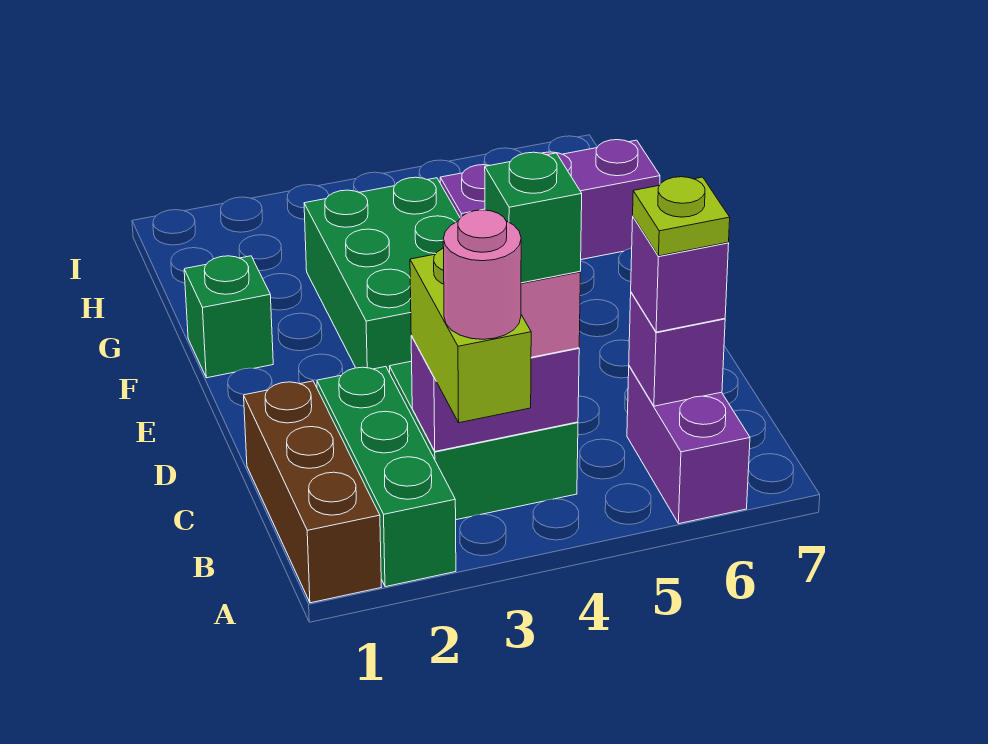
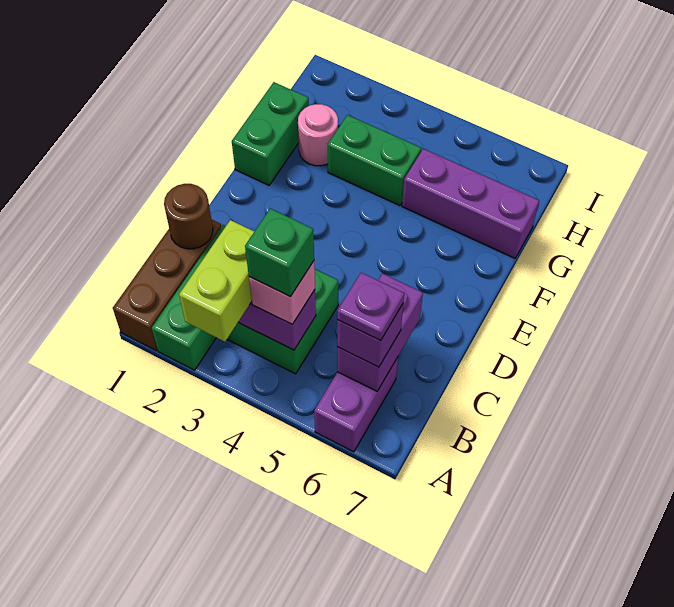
pink round brick A3 level 4 -> pink round brick G2 level 1
purple brick B6 level 2 -> purple brick B6:C6 level 2
lime plate B6 level 4 -> purple plate B6 level 4
none -> brown round brick C1 level 2
green brick E3:G4 level 1 -> green brick G3:G4 level 1
green brick F1 level 1 -> green brick F1:G1 level 1

